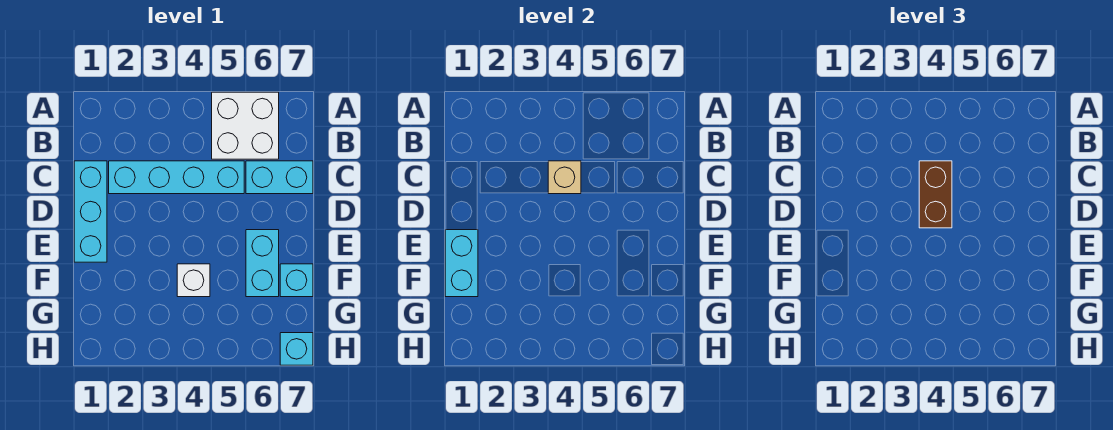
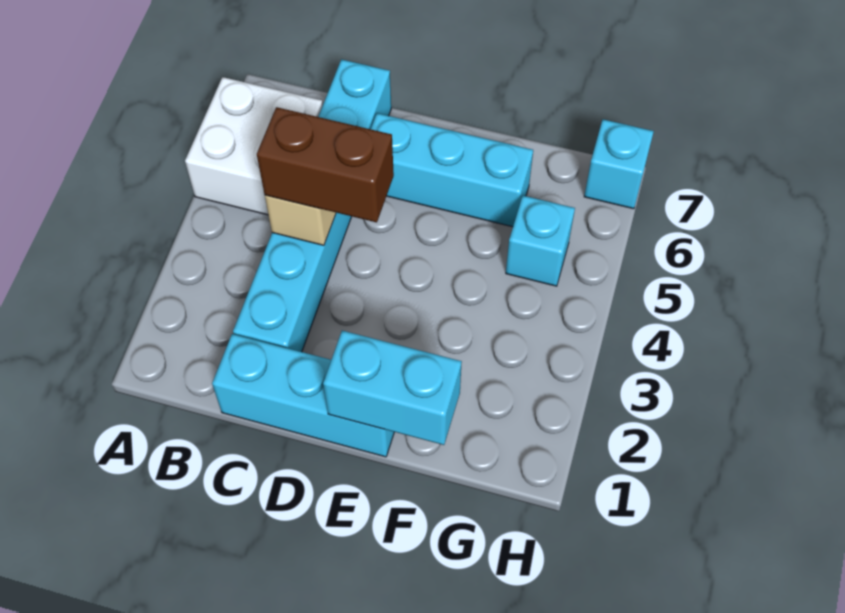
cyan brick E6:F6 level 1 -> cyan brick D6:F6 level 1
white brick F4 level 1 -> none
cyan brick F7 level 1 -> cyan brick G5 level 1

